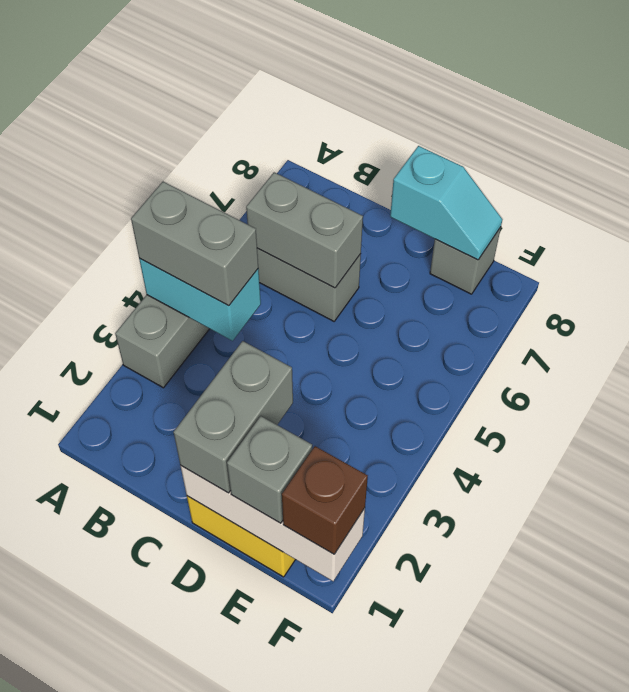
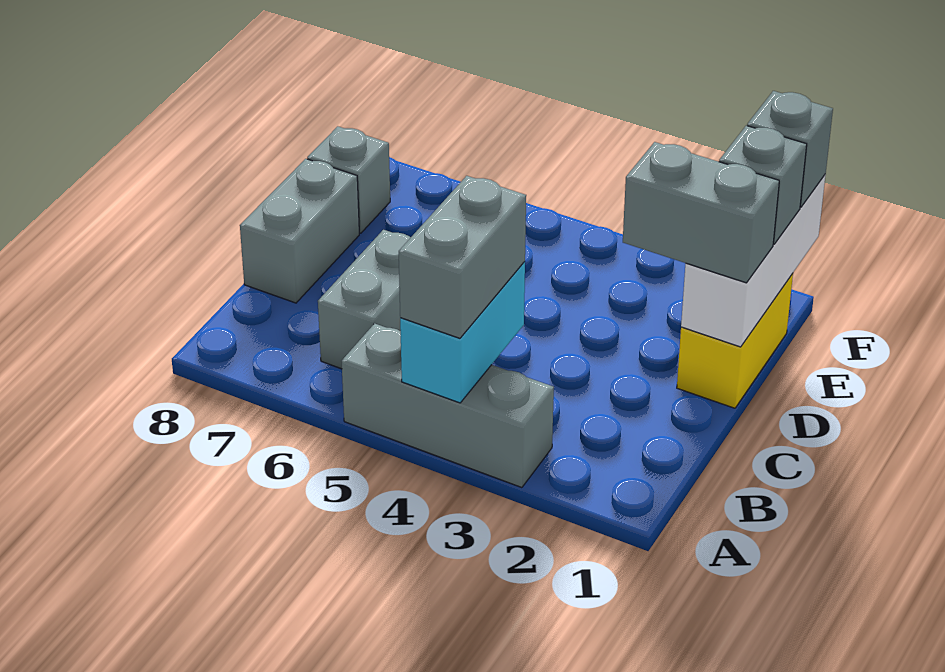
grey brick B6:C6 level 2 -> grey brick C8:D8 level 1
cyan slope D8:E8 level 2 top D -> none
brown brick F1 level 3 -> grey brick F1 level 3

